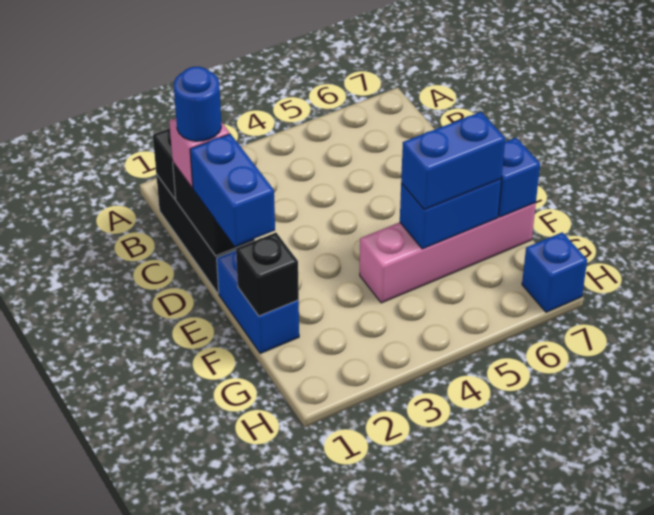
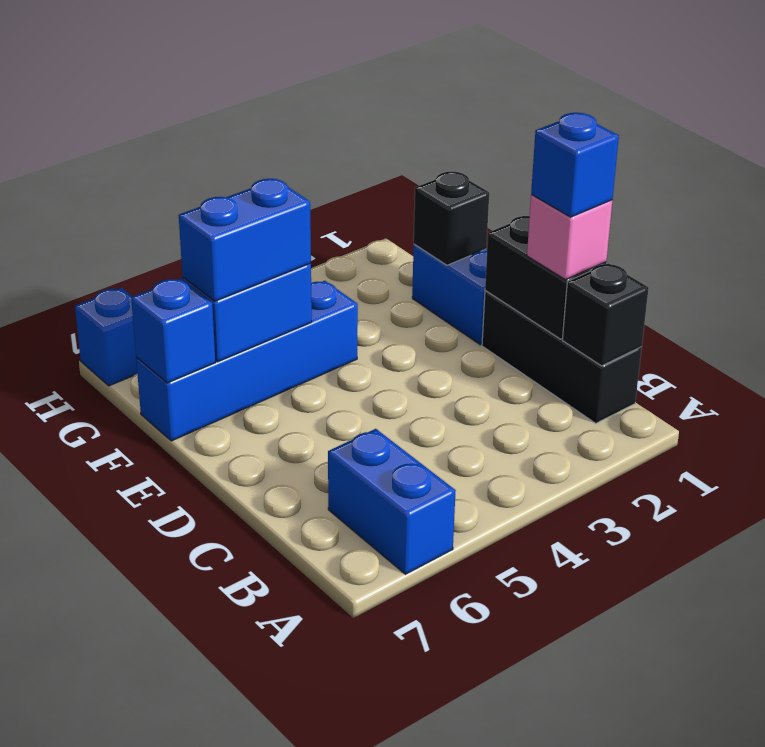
blue round brick C1 level 4 -> blue brick C1 level 4
blue brick D1:E1 level 3 -> blue brick A6:B6 level 1
pink brick F4:F7 level 1 -> blue brick F4:F7 level 1

